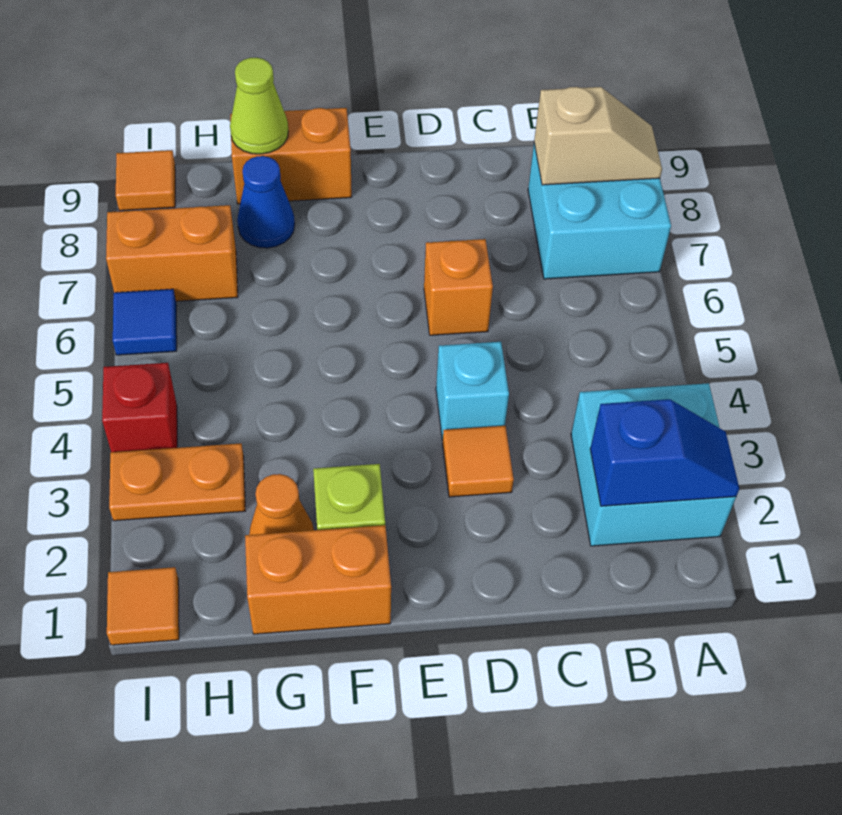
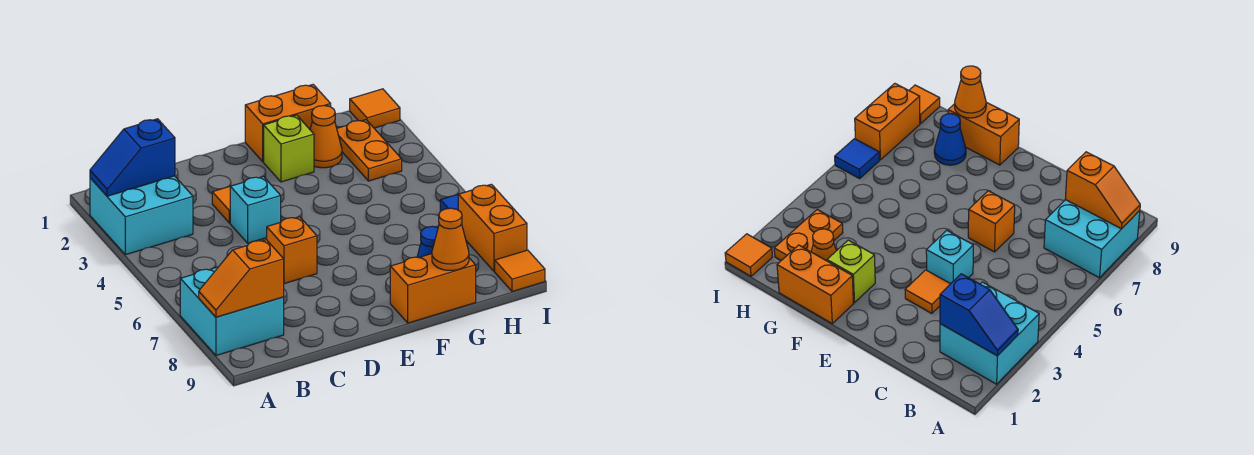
tan slope A8:B8 level 2 top B -> orange slope A8:B8 level 2 top B
lime cone G9 level 2 -> orange cone G9 level 2
orange plate H3:I3 level 1 -> orange plate H2:H3 level 1
orange brick H7:I7 level 1 -> orange brick I7:I8 level 1
red brick I4 level 1 -> none

